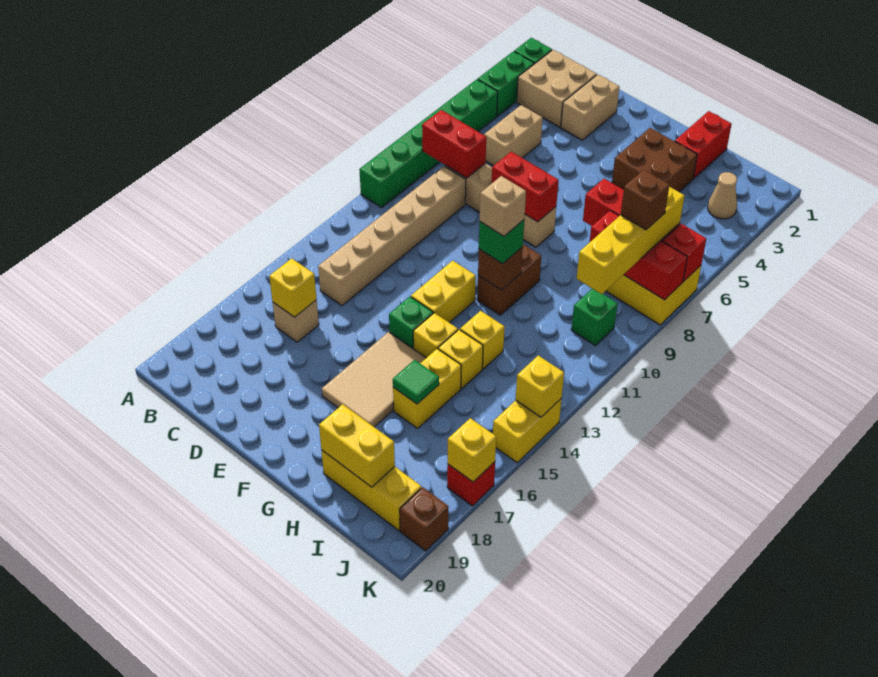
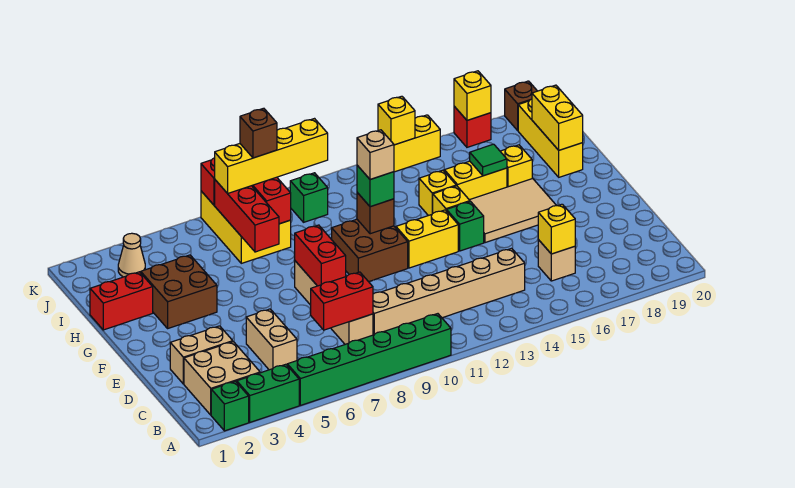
red brick B8:C8 level 2 -> red brick C7:C8 level 2
tan brick C5:C6 level 1 -> tan brick C5:D5 level 1
brown brick G10:G11 level 1 -> brown brick F10:G11 level 1
yellow brick H13 level 1 -> yellow brick H17 level 1

